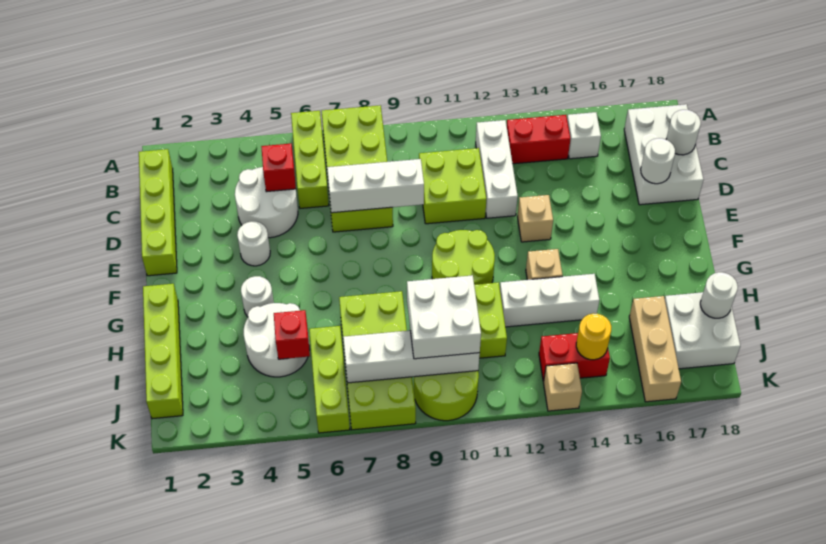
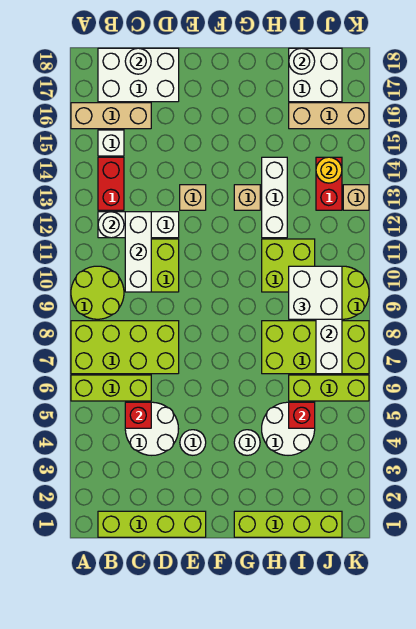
none -> tan brick A16:C16 level 1
white brick D7:D9 level 2 -> white brick C10:C12 level 2
white round brick D17 level 2 -> white round brick B12 level 2
lime round brick F10:G11 level 1 -> lime round brick A9:B10 level 1

